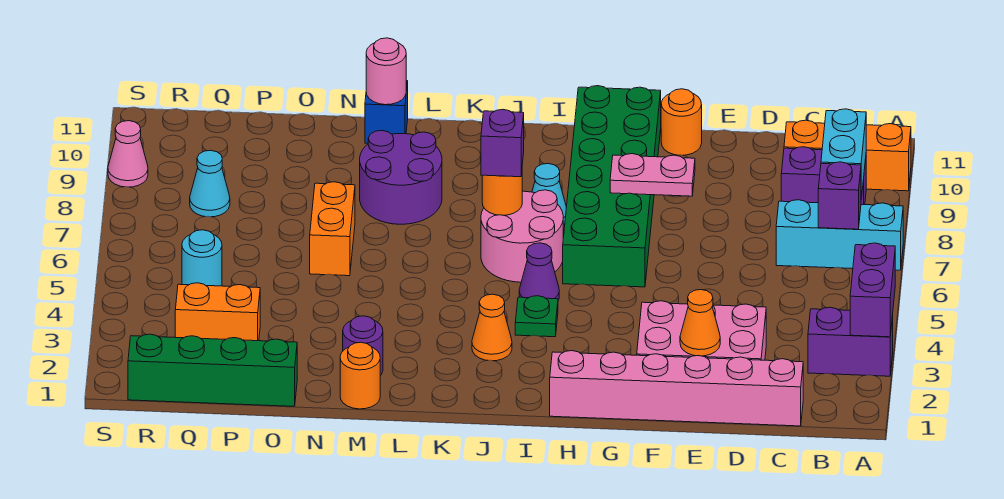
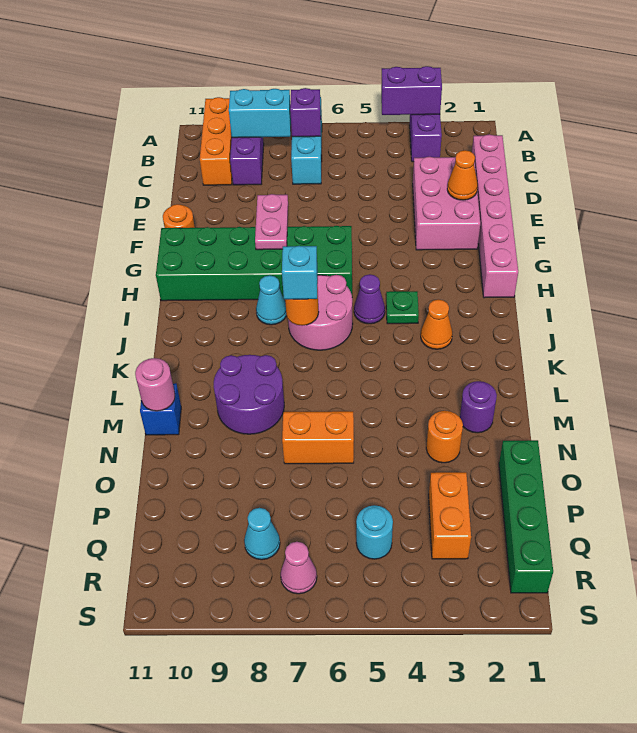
purple brick J7 level 3 -> cyan brick J7 level 3
orange round brick M1 level 1 -> orange round brick N3 level 1
pink cone S9 level 1 -> pink cone R7 level 1

